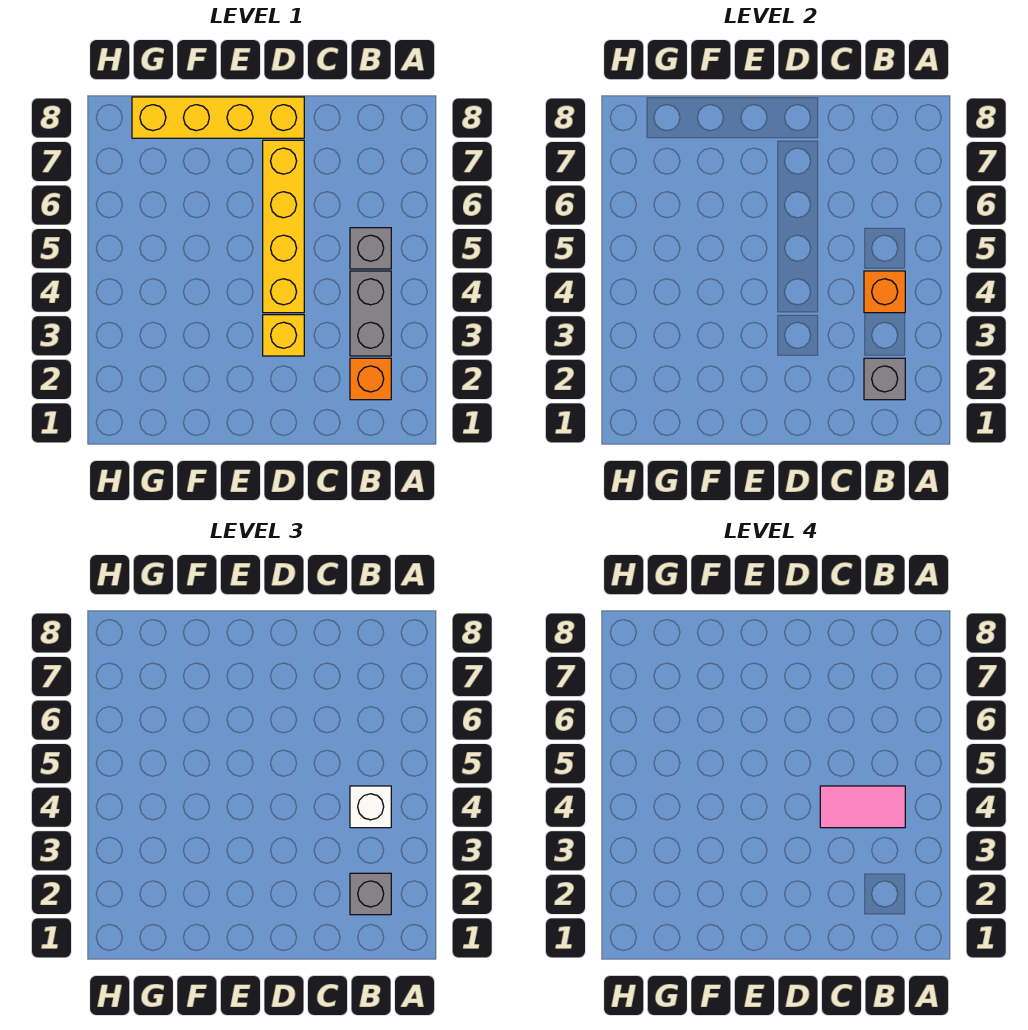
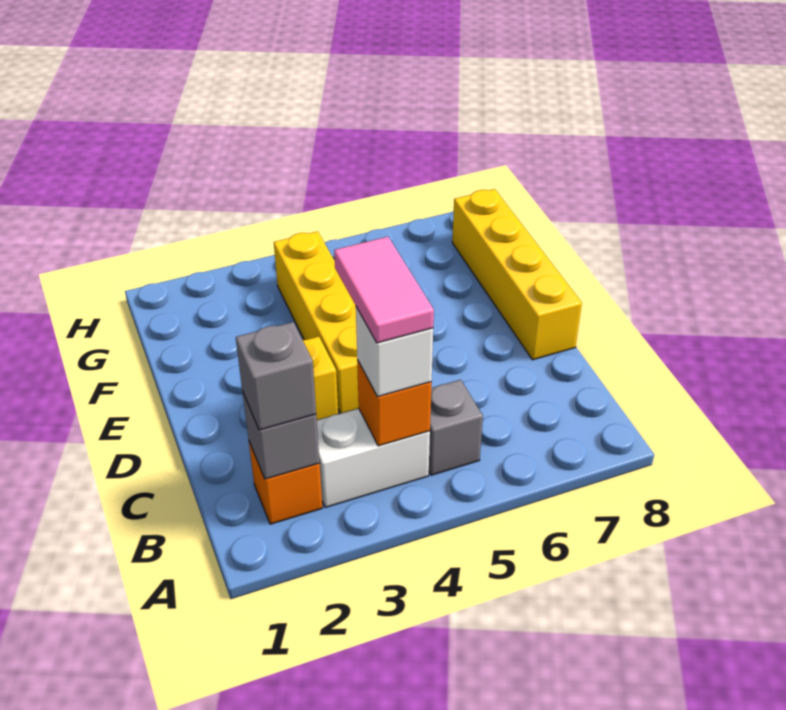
grey brick B3:B4 level 1 -> white brick B3:B4 level 1
yellow brick D4:D7 level 1 -> yellow brick D4:G4 level 1

